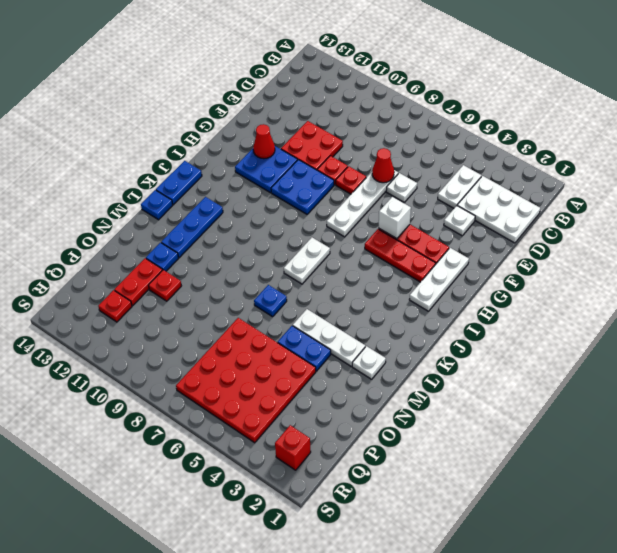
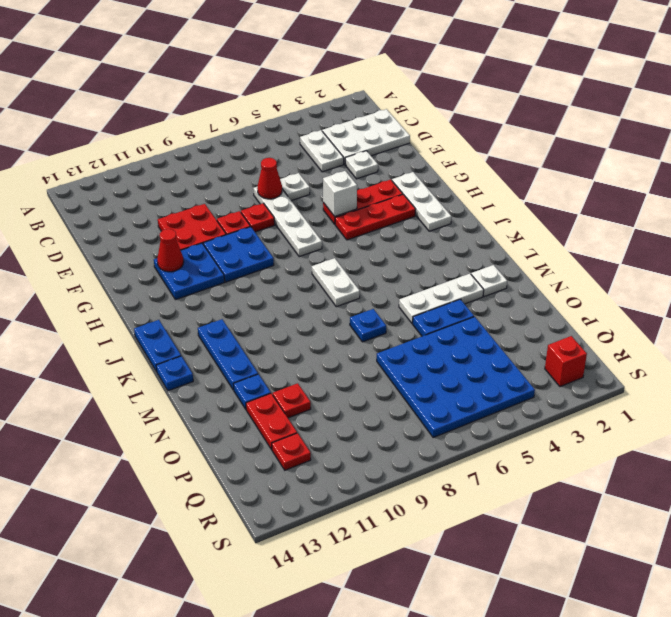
red plate O4:R7 level 1 -> blue plate O4:R7 level 1

